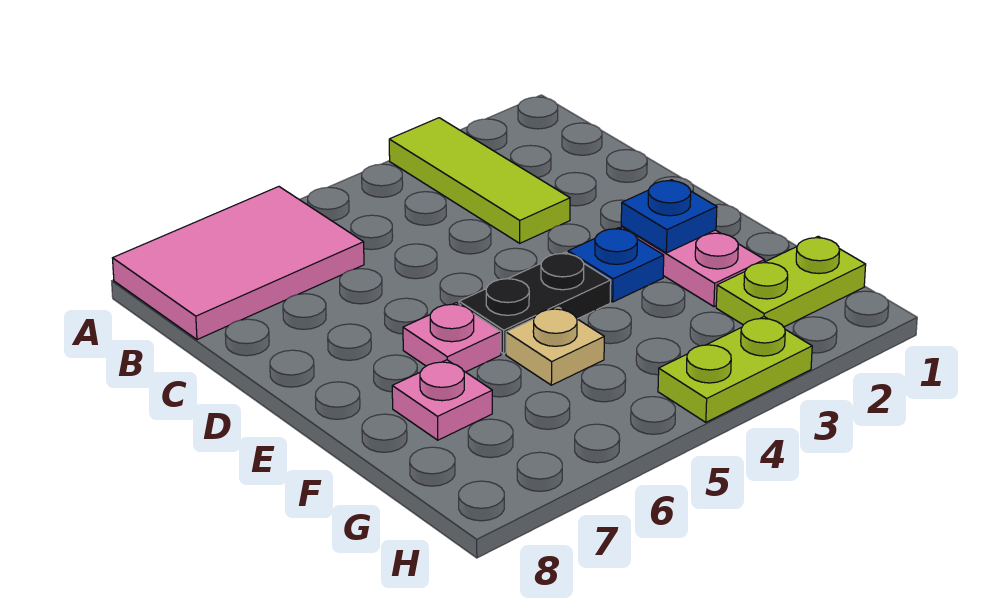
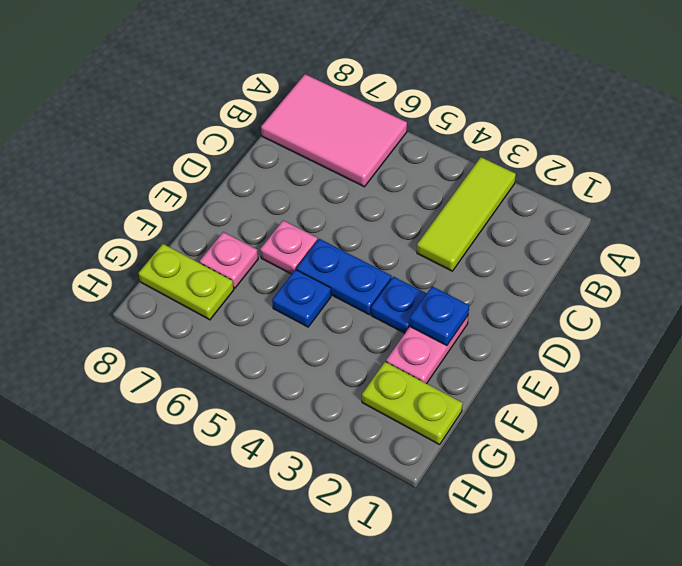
black plate E4:E5 level 1 -> blue plate E4:E5 level 1
tan plate F5 level 1 -> blue plate F5 level 1
lime plate H3:H4 level 1 -> lime plate G7:G8 level 1

